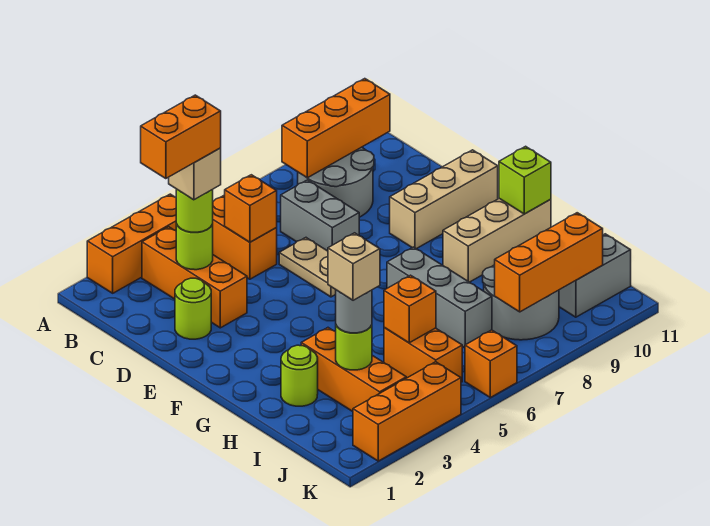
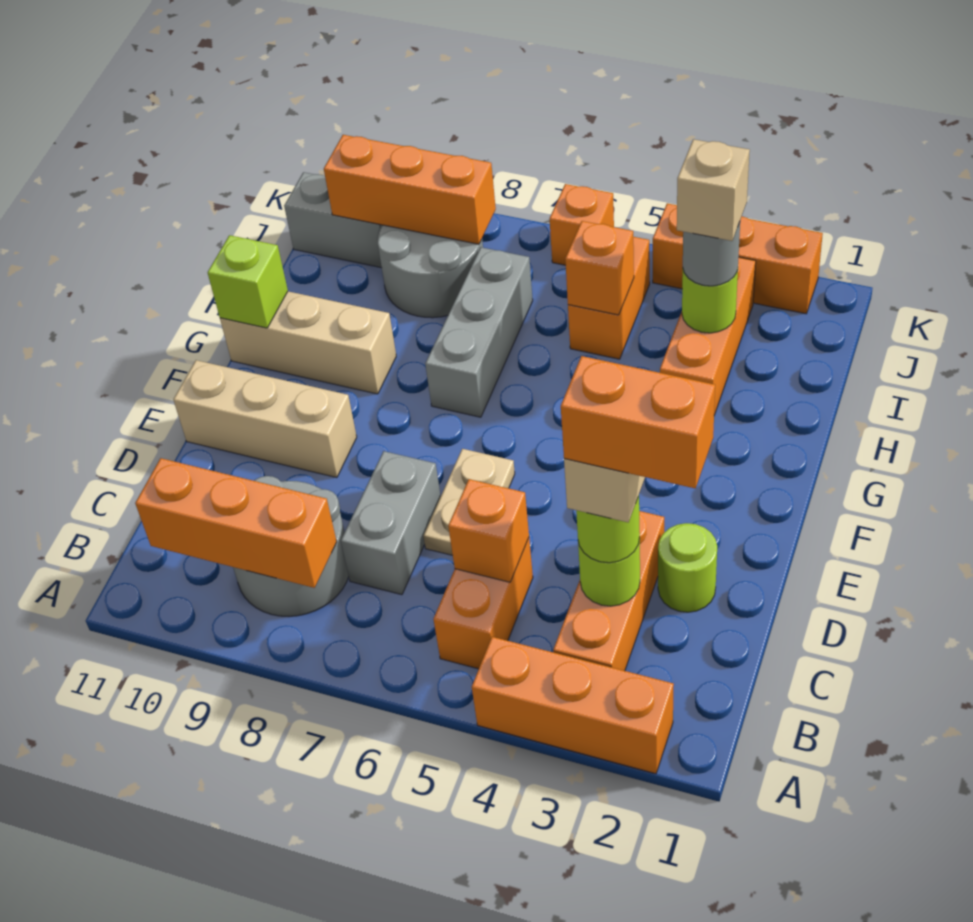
lime round brick H2 level 1 -> none

